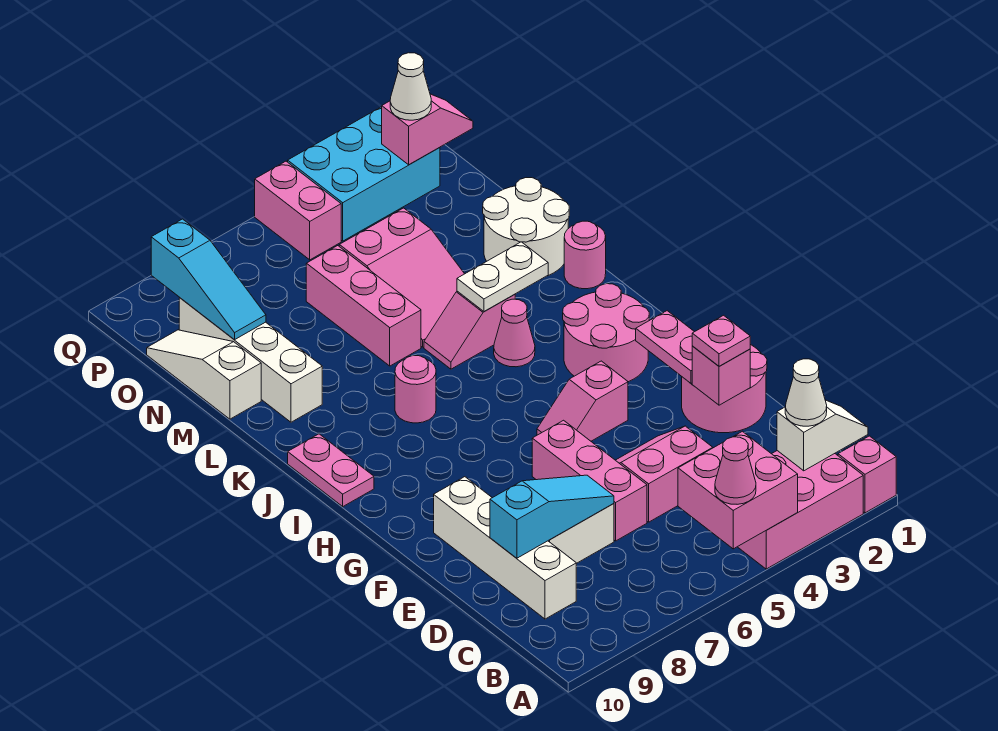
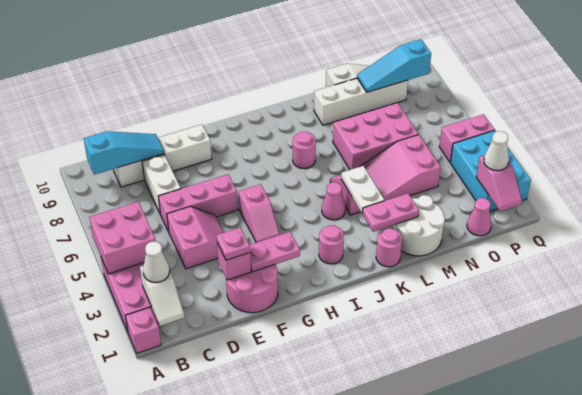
pink cone A5 level 3 -> pink cone O1 level 1
cyan slope D7:D9 level 2 top 9 -> cyan slope B9:D9 level 2 top B
pink slope G4:G5 level 1 top 4 -> pink slope G4:G5 level 1 top 5
pink round brick H2:I3 level 1 -> pink round brick I2 level 1
pink plate I10:J10 level 1 -> pink plate K2:L2 level 2
pink brick L6:N6 level 1 -> pink brick L6:N7 level 1

